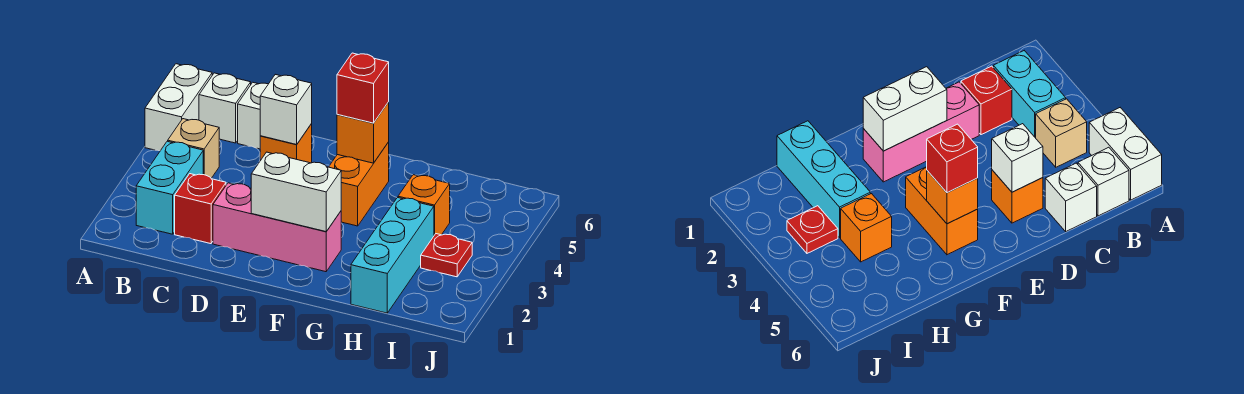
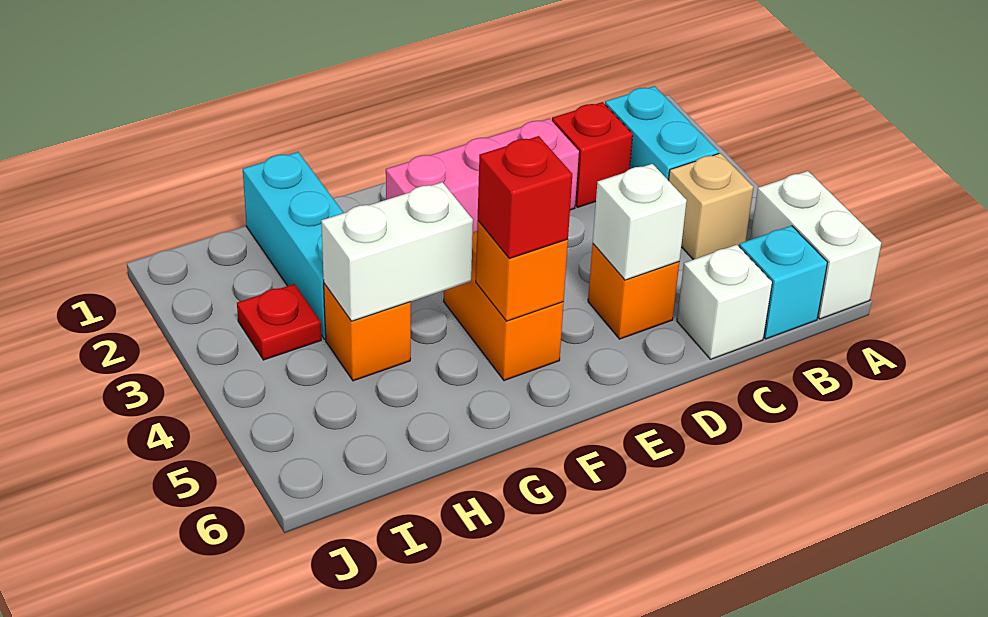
white brick B6 level 1 -> cyan brick B6 level 1
white brick E2:F2 level 2 -> white brick G4:H4 level 2

